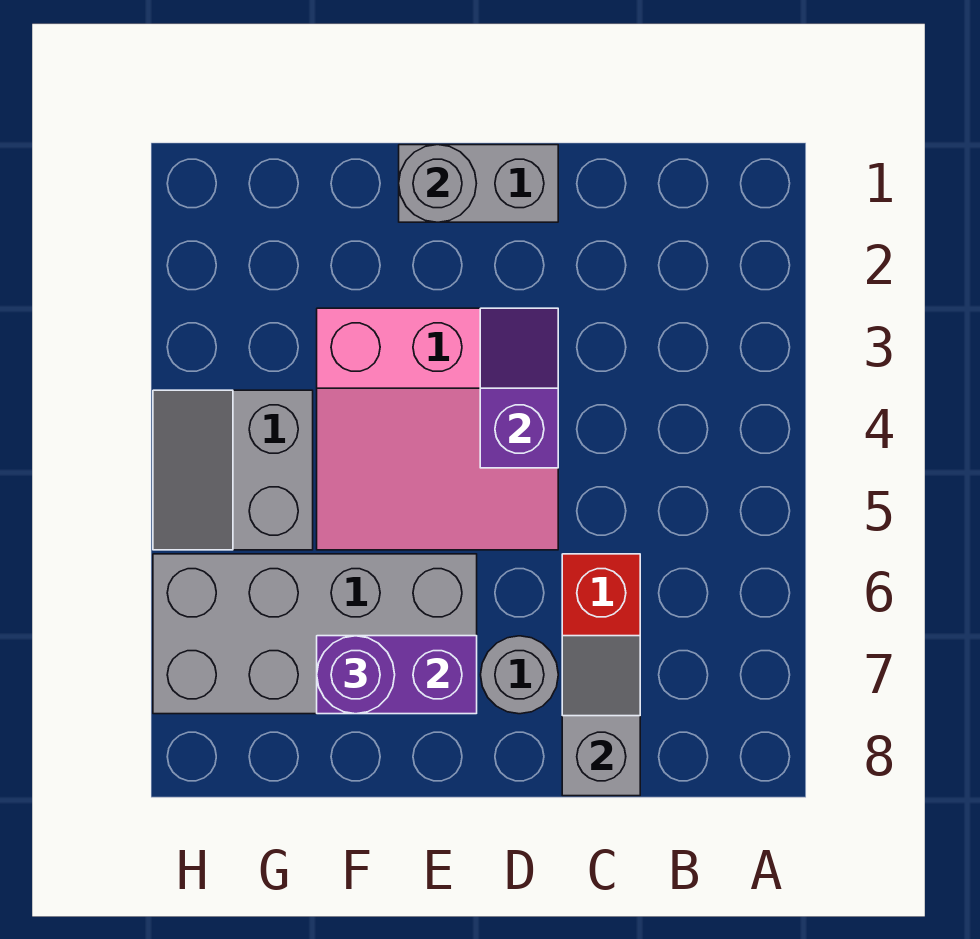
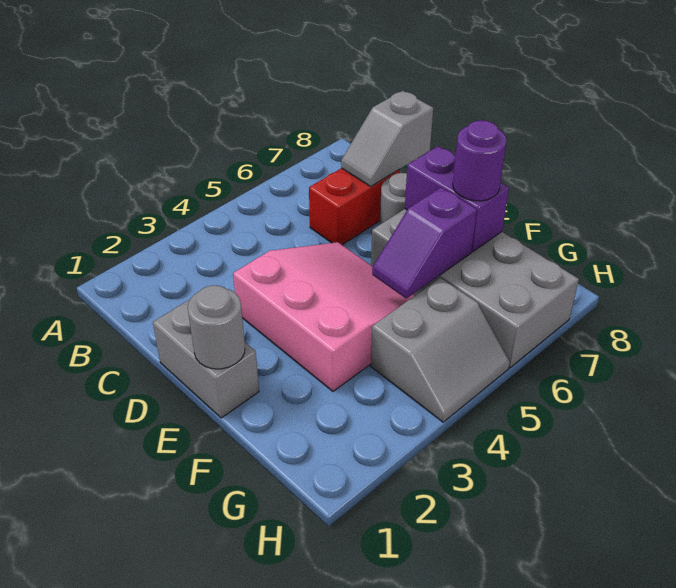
purple slope D3:D4 level 2 top 4 -> purple slope F5:F6 level 2 top 6

